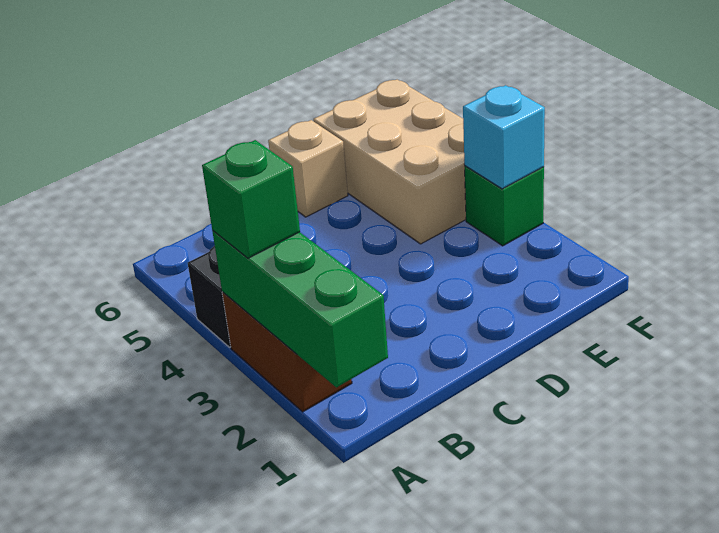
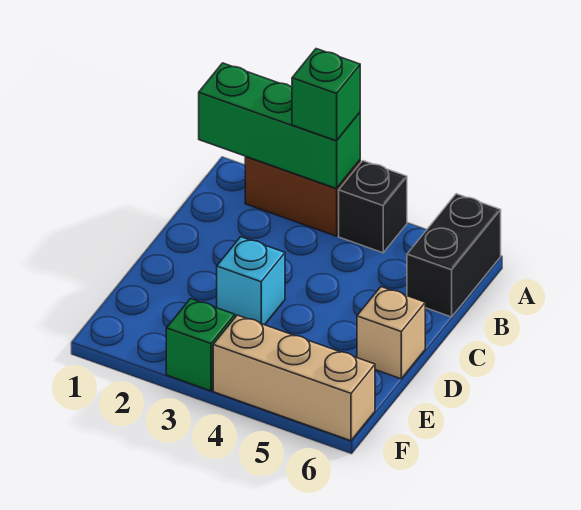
none -> black brick A6:B6 level 1
tan brick E4:F6 level 1 -> tan brick F4:F6 level 1
cyan brick F3 level 2 -> cyan brick D3 level 1

